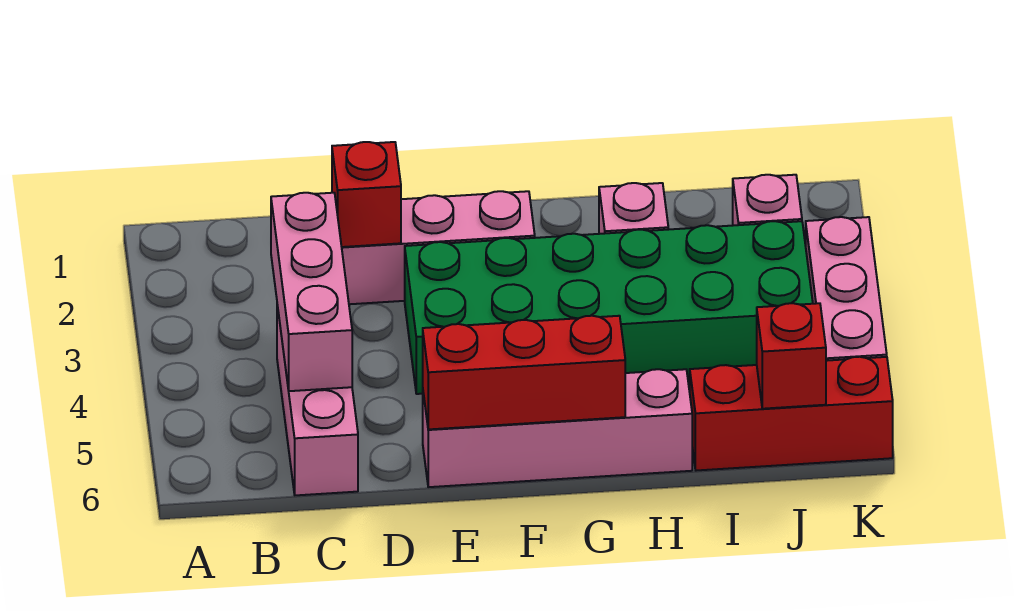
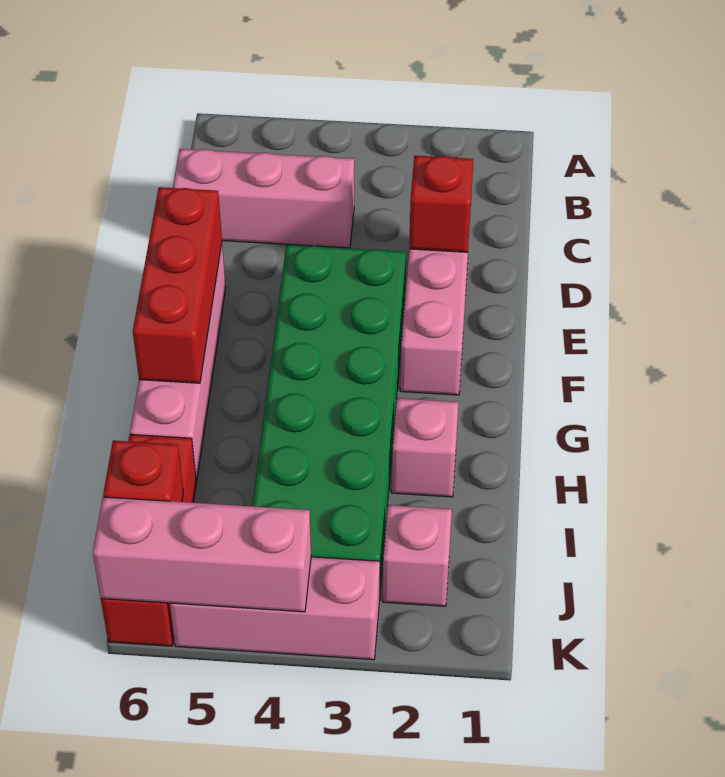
pink brick C3:C5 level 2 -> pink brick K4:K6 level 2

